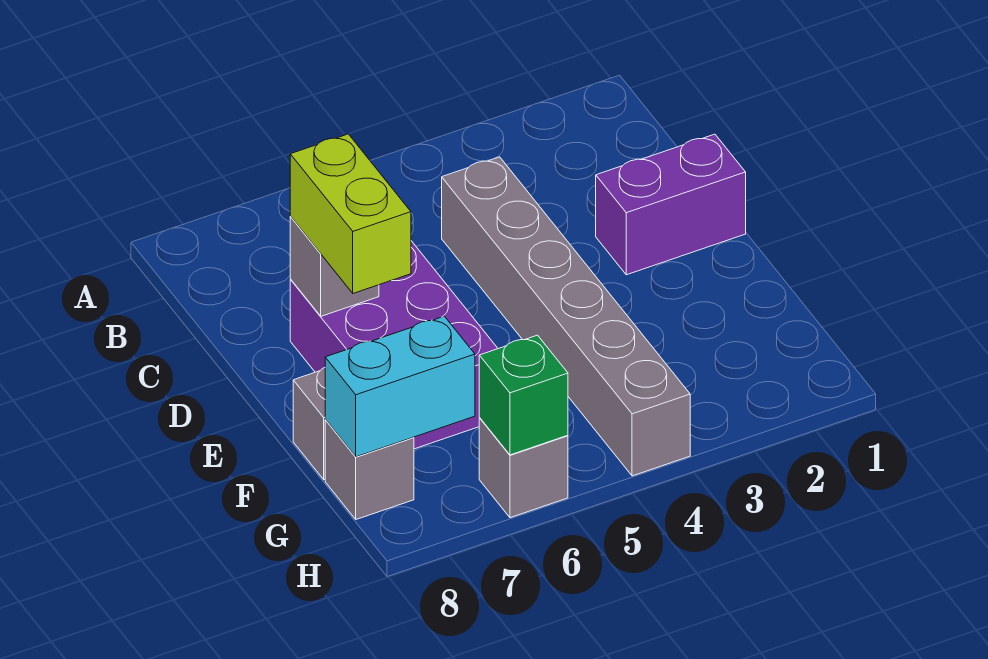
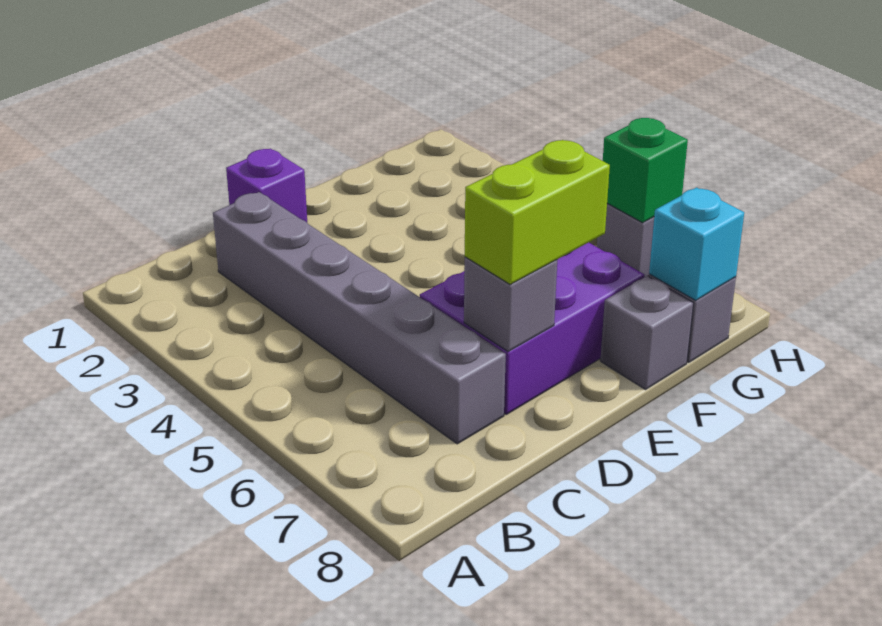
grey brick C4:H4 level 1 -> grey brick C2:C7 level 1
purple brick D1:D2 level 1 -> purple brick D1 level 1
cyan brick G7:G8 level 2 -> cyan brick G8 level 2

